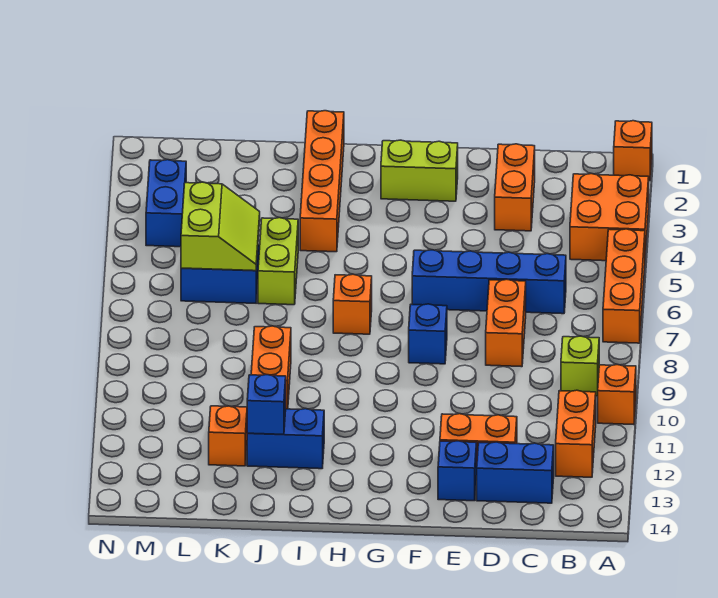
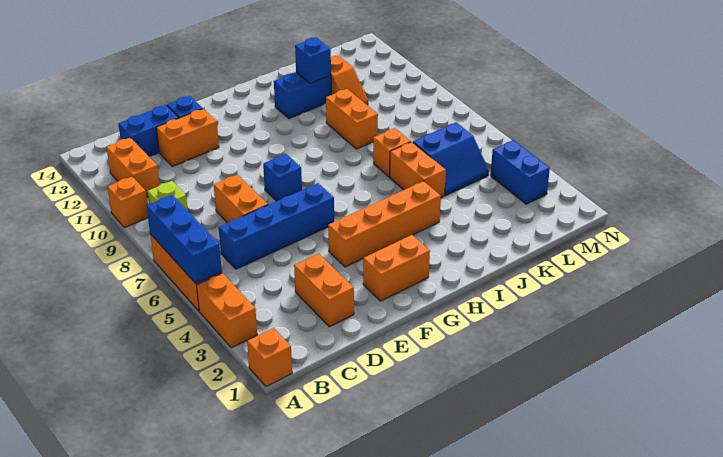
orange brick A3:B4 level 1 -> orange brick A3:A4 level 1
none -> blue brick A5:A7 level 2
lime brick F2:G2 level 1 -> orange brick F2:G2 level 1
orange brick H7 level 1 -> orange brick J7 level 1
orange brick I1:I4 level 1 -> orange brick F4:I4 level 1
lime brick J5:J6 level 1 -> orange brick J5:J6 level 1
lime slope K5:L6 level 2 top L -> none

